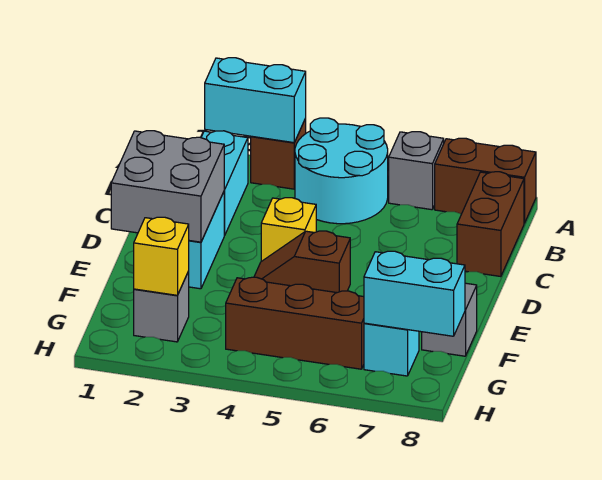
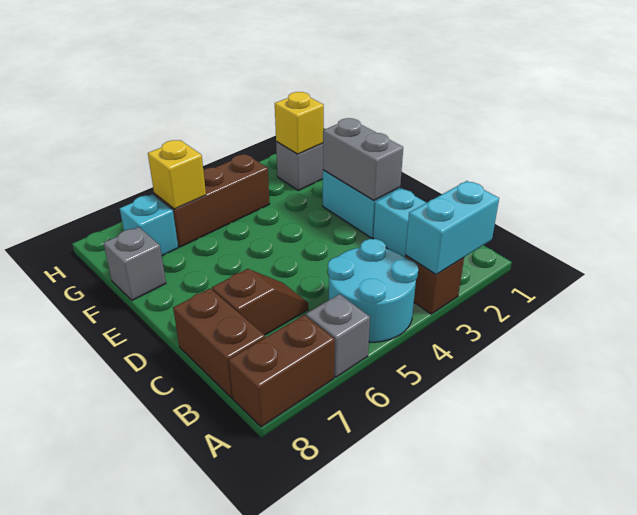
grey brick D1:E2 level 2 -> grey brick D2:E2 level 2
yellow brick D4 level 1 -> yellow brick G6 level 2
brown slope E4:E5 level 1 top 5 -> brown slope C6:C7 level 1 top 7
cyan brick G7:G8 level 2 -> none

